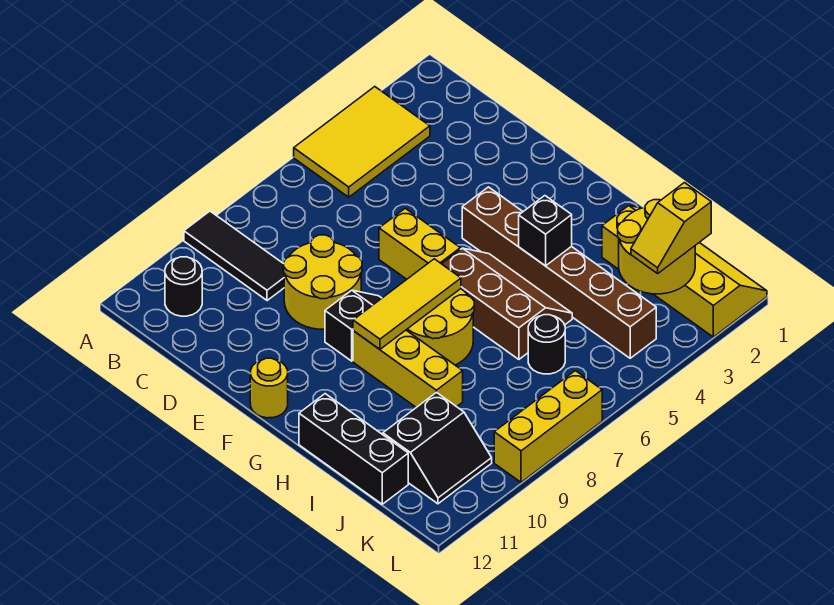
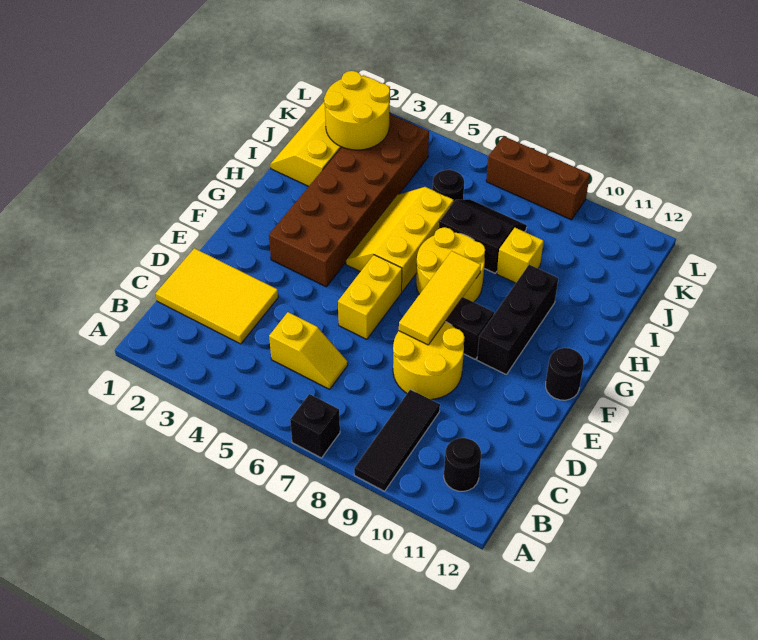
yellow tile A3:B5 level 1 -> yellow tile C1:D3 level 1
brown brick F4:K4 level 1 -> brown brick F3:K4 level 1
yellow round brick F12 level 1 -> black round brick F12 level 1
brown slope G5:I6 level 1 top 6 -> yellow slope G5:I6 level 1 top 6
yellow tile G7:G9 level 2 -> yellow tile E8:G8 level 2
yellow brick G9:I9 level 1 -> yellow brick I9 level 1
black brick H4 level 2 -> black brick A7 level 1
black brick H12:J12 level 1 -> black brick F10:H10 level 1
black slope J10:K11 level 1 top J -> black slope I7:J8 level 1 top I
yellow slope K2:K3 level 3 top 2 -> yellow slope C5:C6 level 1 top 5
yellow brick L7:L9 level 1 -> brown brick L7:L9 level 1

